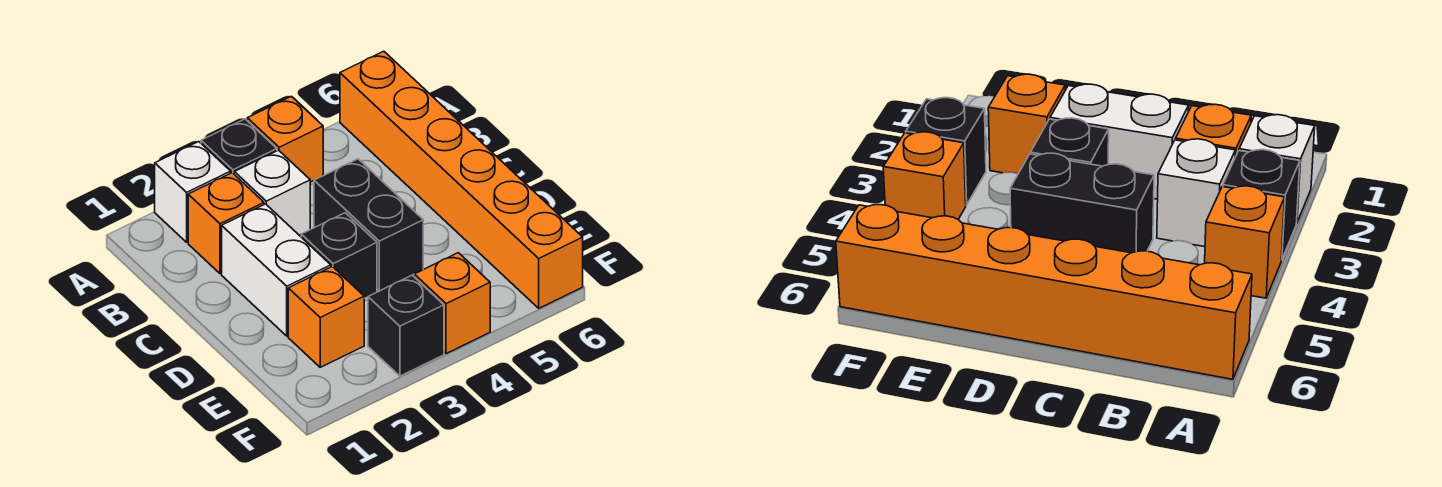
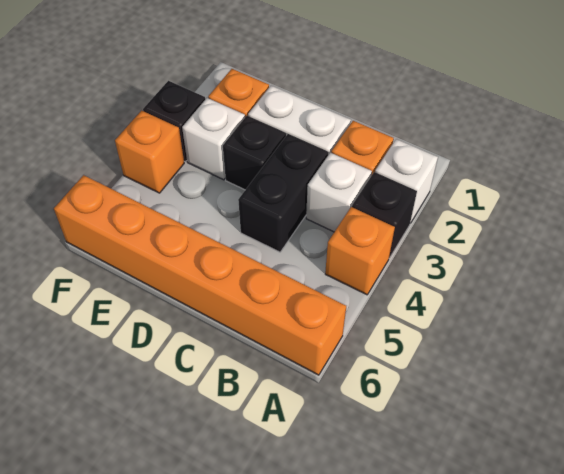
black brick C4:D4 level 1 -> black brick C3:C4 level 1
none -> white brick E3 level 1

